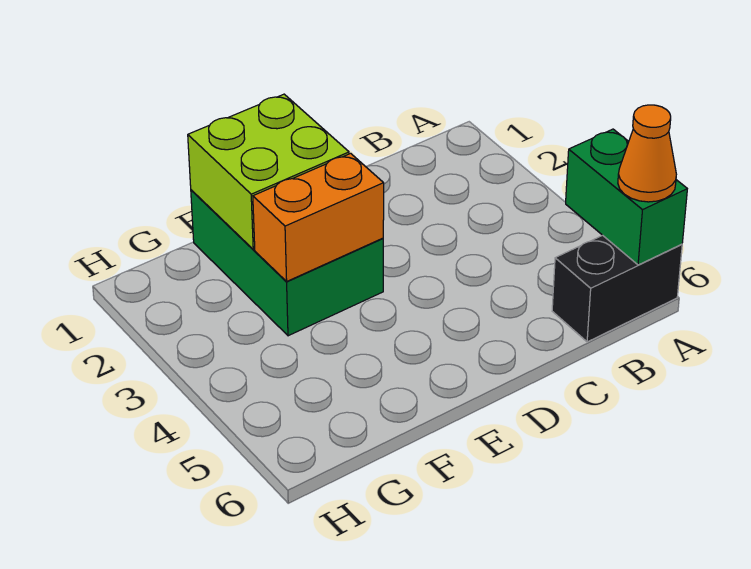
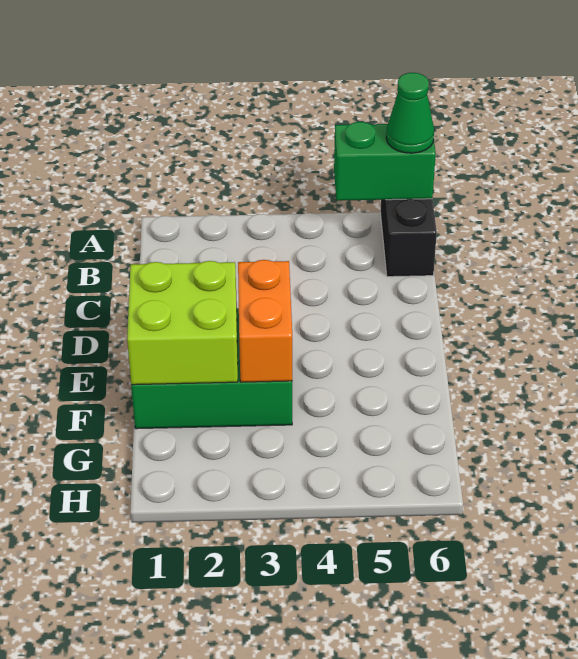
orange cone A6 level 3 -> green cone A6 level 3

